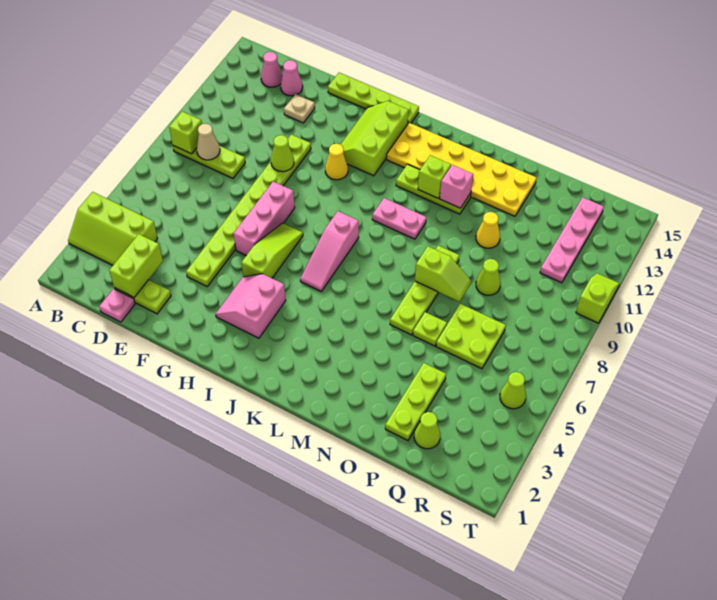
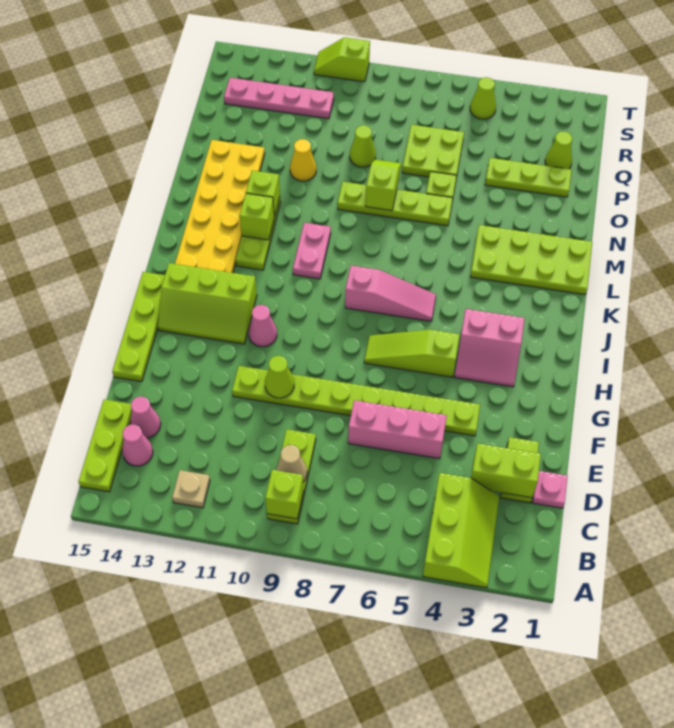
none -> lime plate B15:D15 level 1
tan plate E13 level 1 -> tan plate B12 level 1
pink brick G6:G8 level 1 -> pink brick E5:E7 level 1
yellow cone H11 level 1 -> pink cone H11 level 1
none -> lime plate L1:M4 level 1
pink brick M12 level 2 -> lime brick M12 level 2

